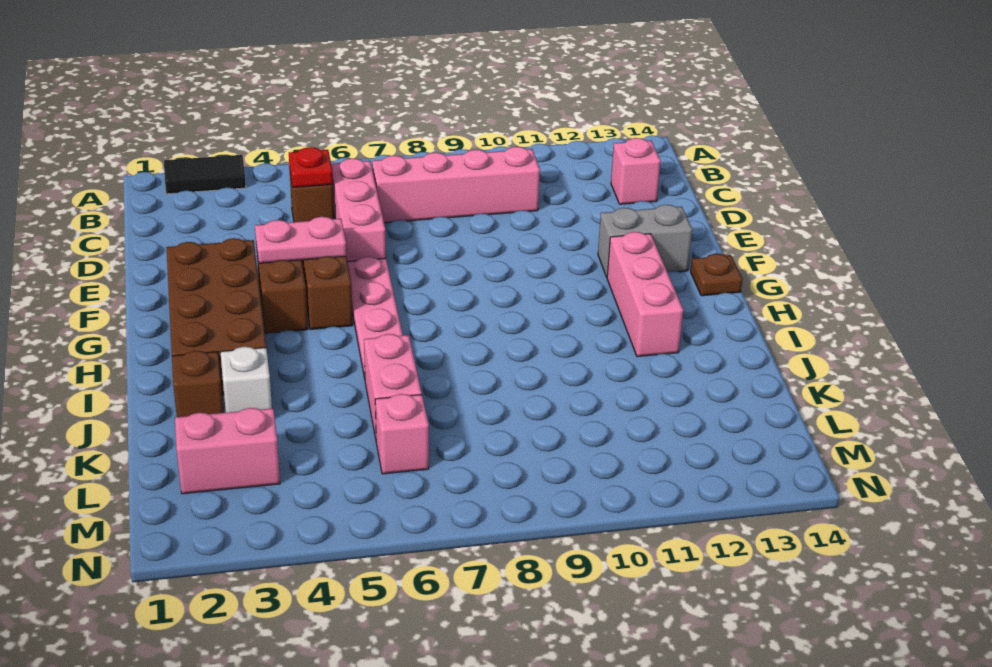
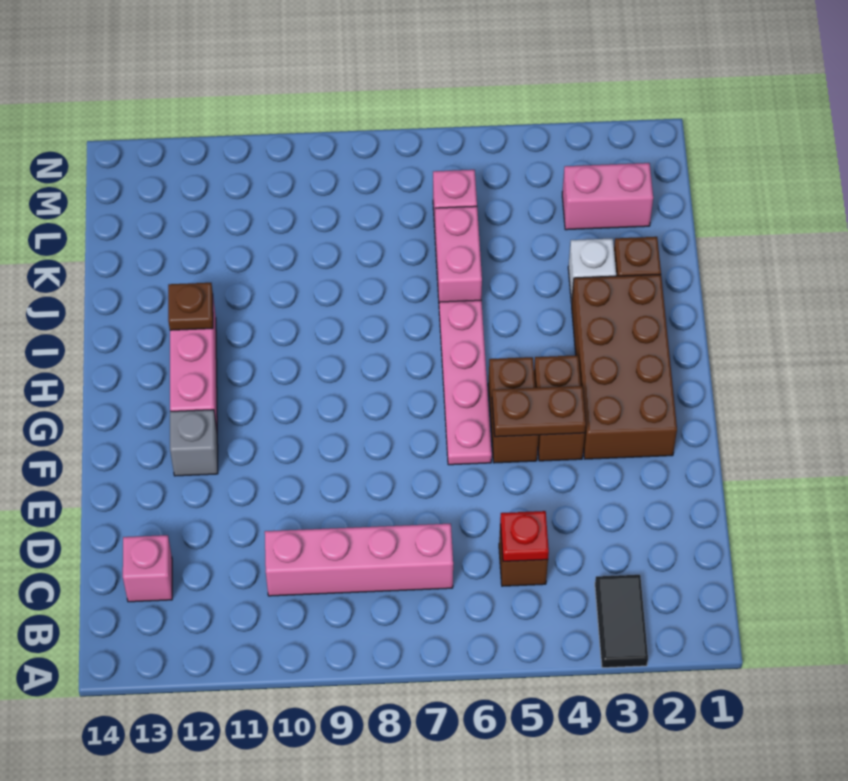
black tile A2:A3 level 1 -> black tile A3:B3 level 1
pink brick C6:E6 level 1 -> none
pink plate F4:F5 level 2 -> brown plate F4:F5 level 2
grey brick F12:F13 level 1 -> grey brick F12 level 1
brown plate G14 level 1 -> brown plate I12 level 2

